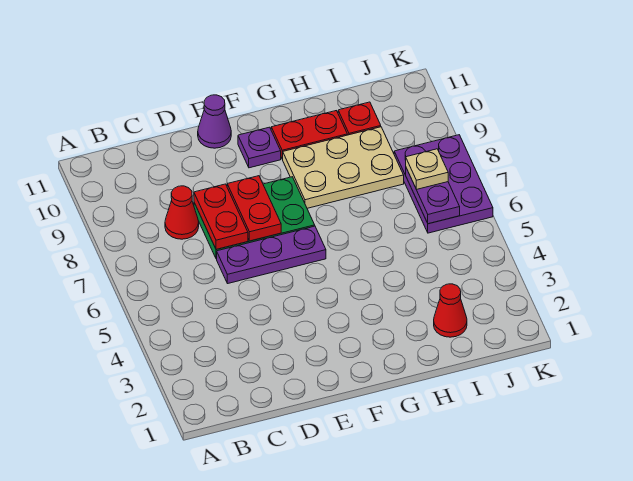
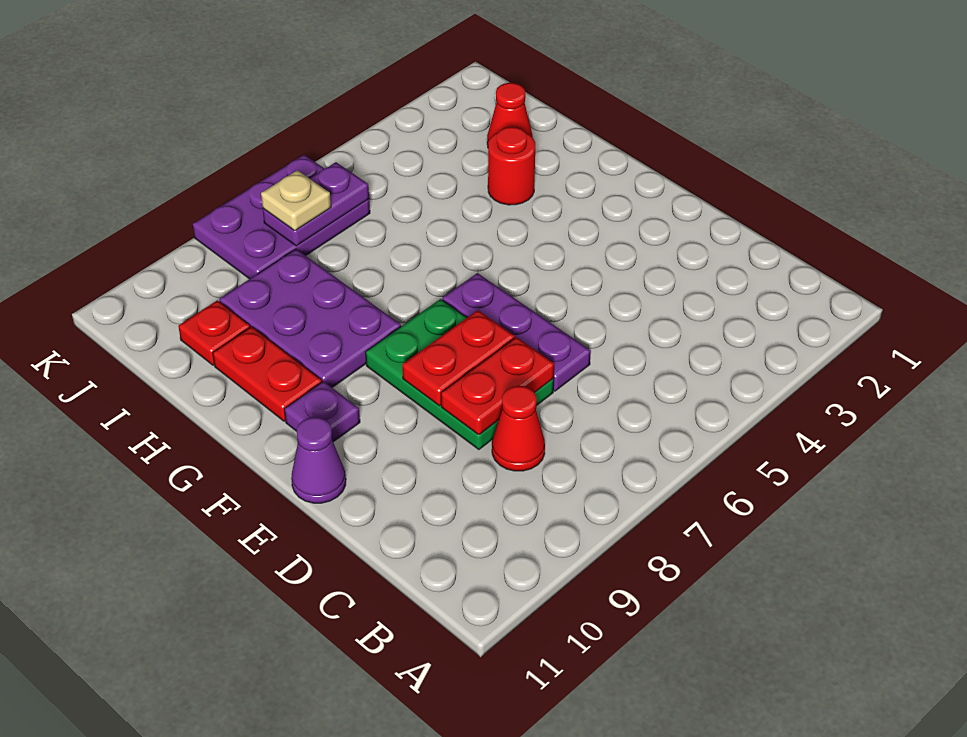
tan plate G8:I9 level 1 -> purple plate G8:I9 level 1
none -> red round brick H3 level 1

